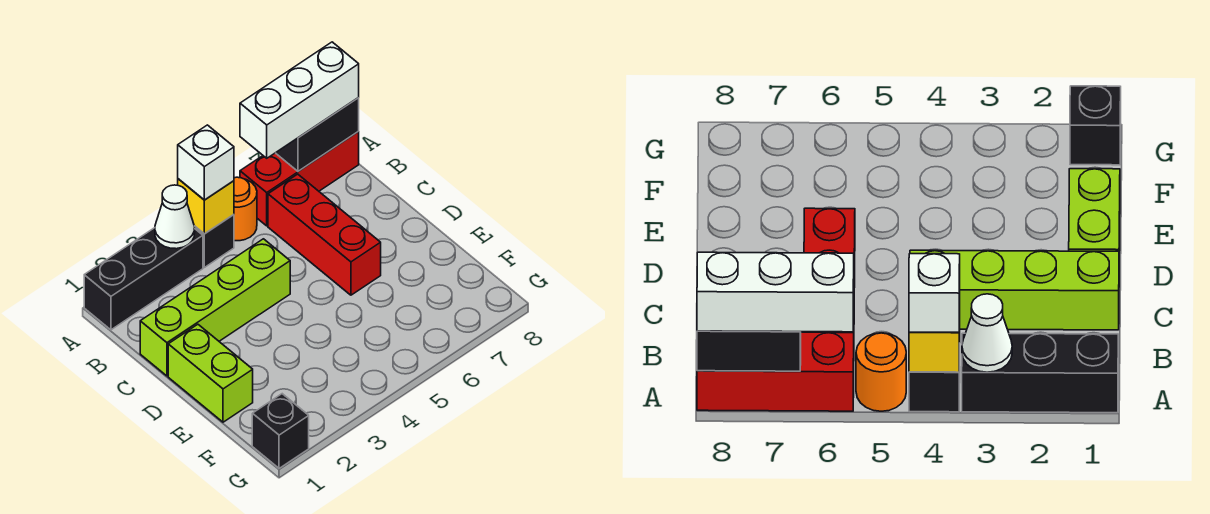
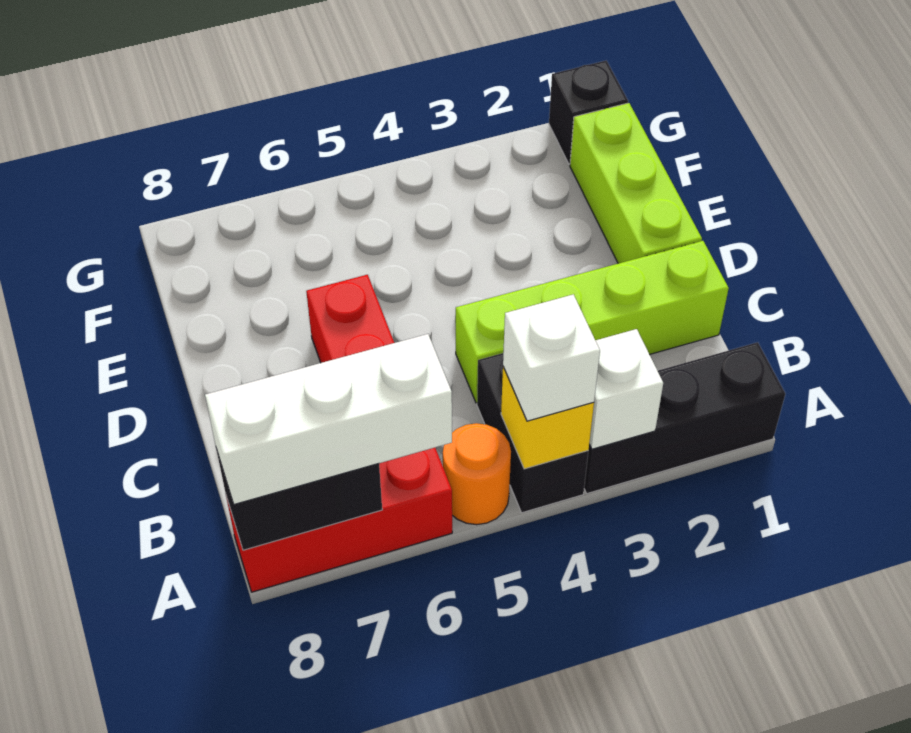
white cone A3 level 2 -> white brick A3 level 2
black brick A4 level 1 -> black brick A4:B4 level 1
lime brick D1:E1 level 1 -> lime brick D1:F1 level 1

